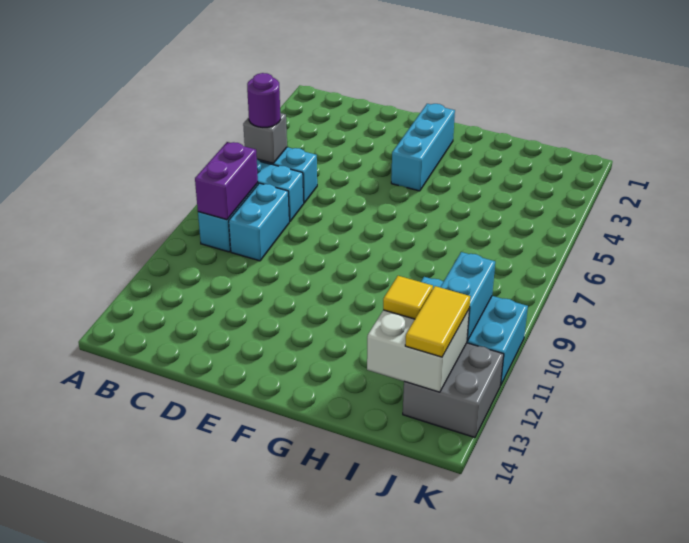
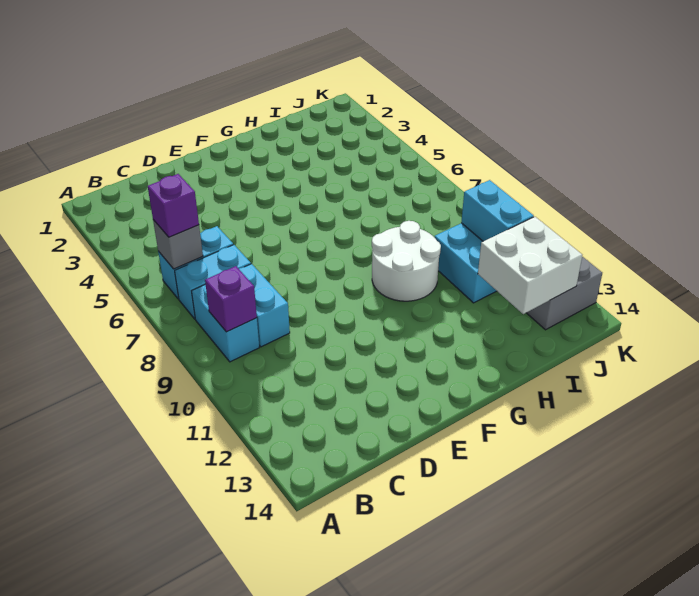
purple round brick B6 level 3 -> purple brick B6 level 3
purple brick B8:B9 level 2 -> purple brick B9 level 2
cyan brick F2:F4 level 1 -> none
none -> white round brick G9:H10 level 1
yellow tile I12 level 3 -> none
yellow tile J12:J13 level 3 -> none

